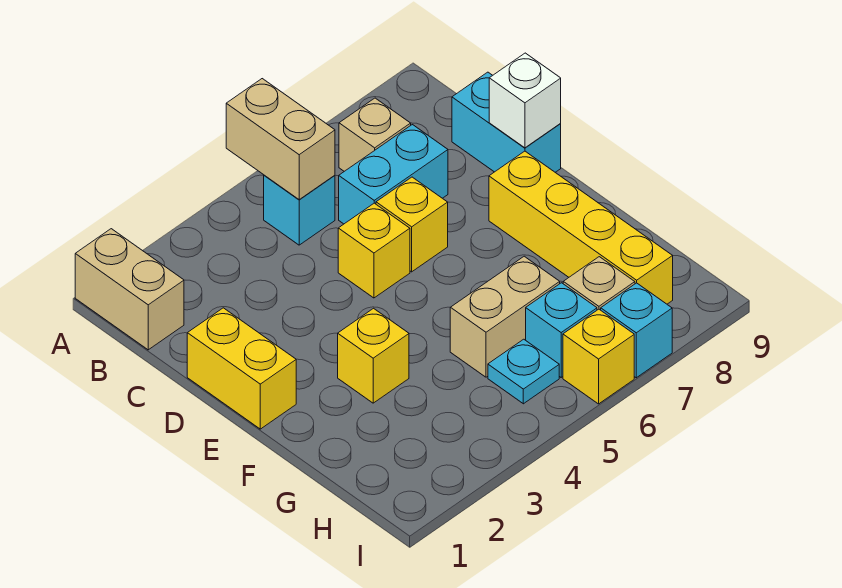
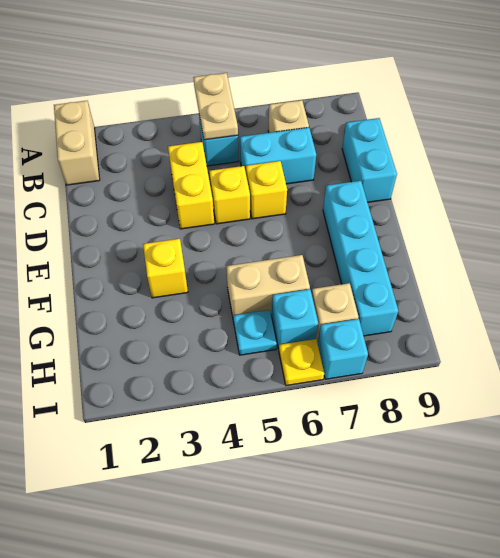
tan brick A5:B5 level 2 -> tan plate A5:B5 level 2
yellow brick D1:E1 level 1 -> yellow brick C4:D4 level 1
white brick D9 level 2 -> none
yellow brick E8:H8 level 1 -> cyan brick E8:H8 level 1
yellow brick I6 level 1 -> yellow plate I6 level 1

